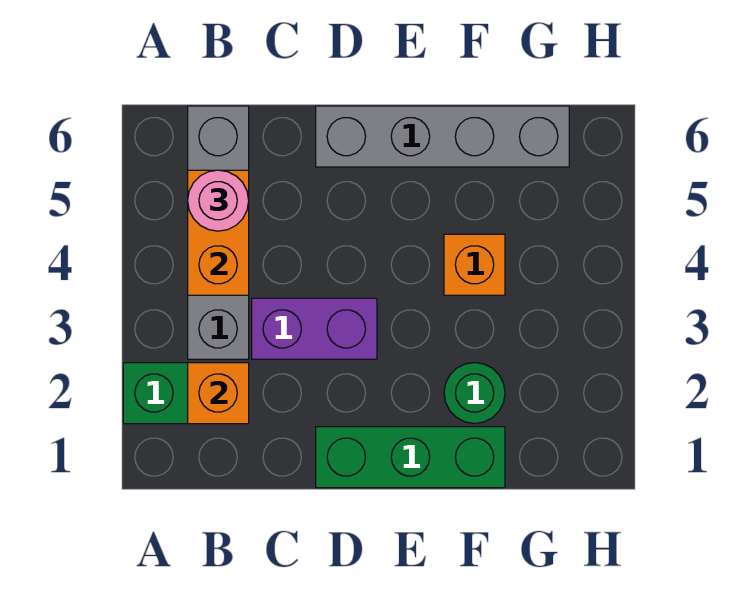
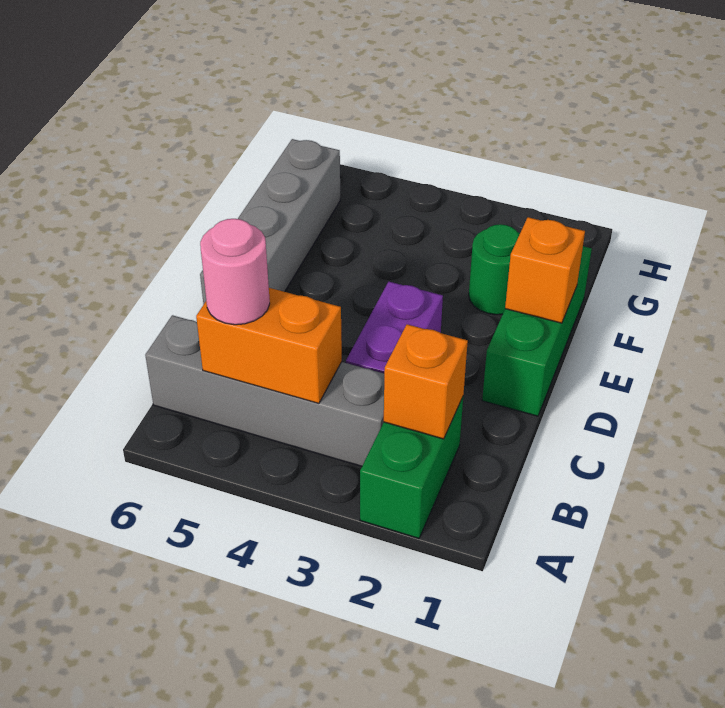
orange brick F4 level 1 -> orange brick E1 level 2

